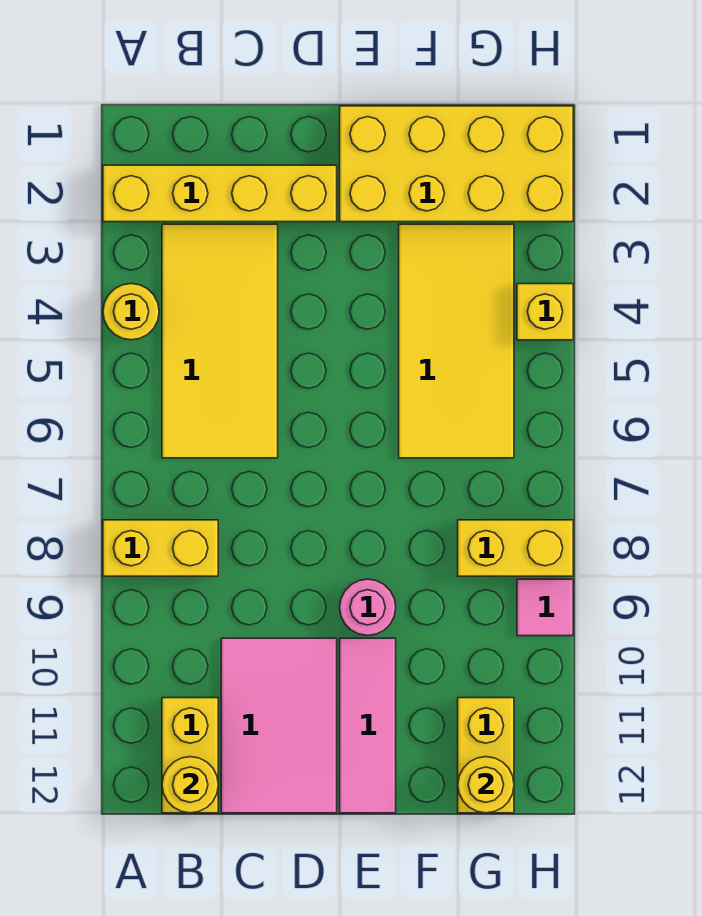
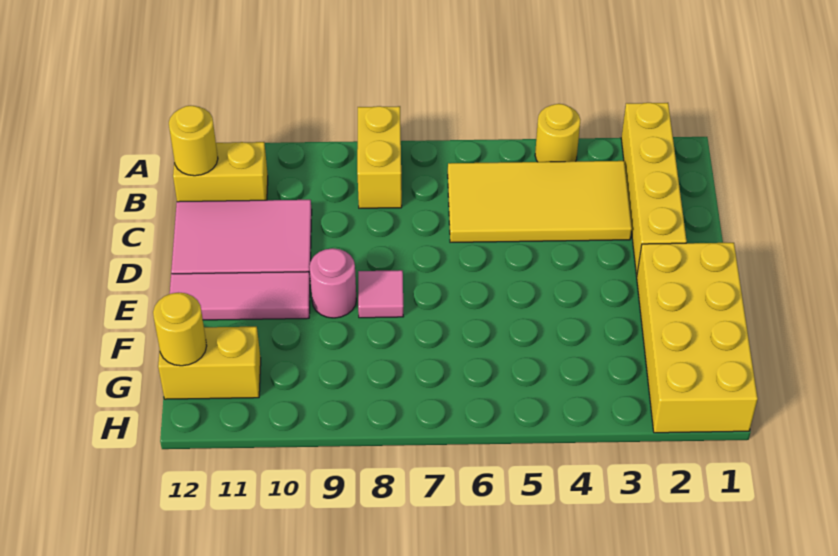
yellow tile F3:G6 level 1 -> none
yellow brick G8:H8 level 1 -> none
yellow brick H4 level 1 -> none
pink tile H9 level 1 -> pink tile E8 level 1

